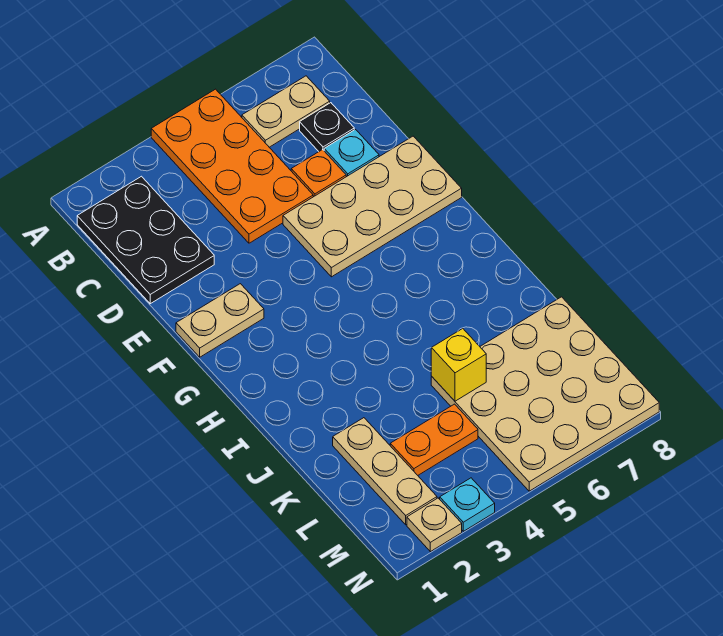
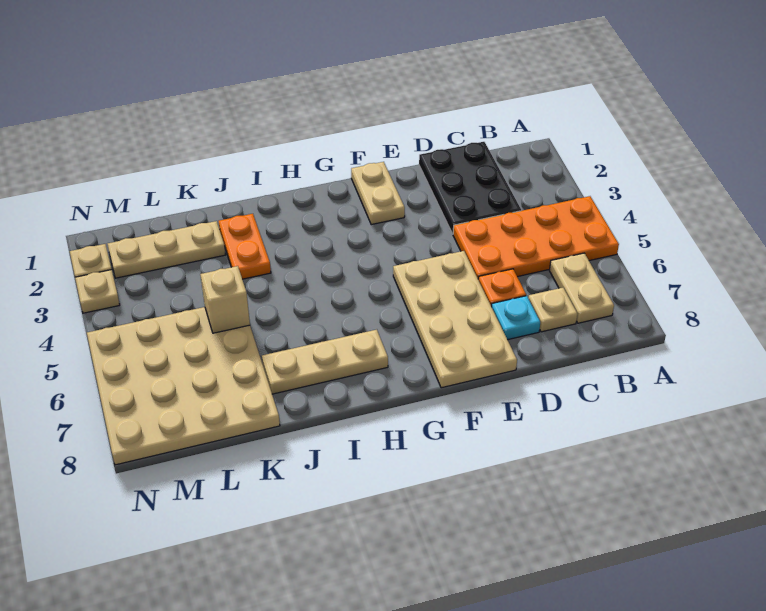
black plate B1:D2 level 1 -> black plate C1:D3 level 1
black plate C7 level 1 -> tan plate C7 level 1
none -> tan plate H7:J7 level 1
yellow brick K5 level 2 -> tan brick K5 level 2
orange plate L3:L4 level 1 -> orange plate J2:J3 level 1
cyan plate N3 level 1 -> tan plate N3 level 1

